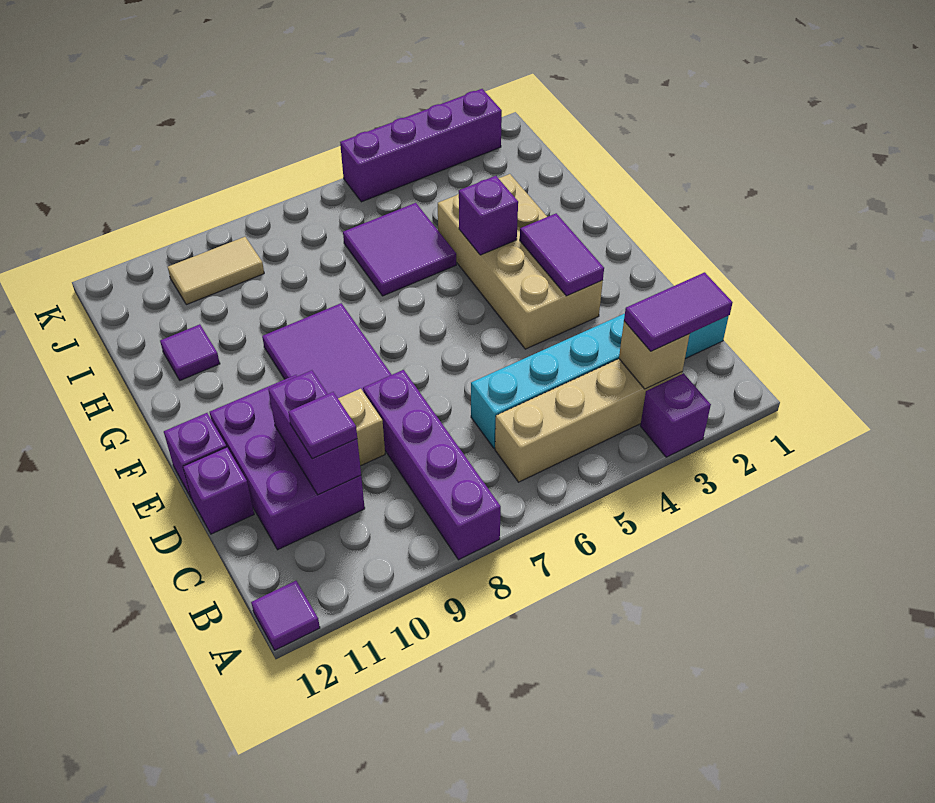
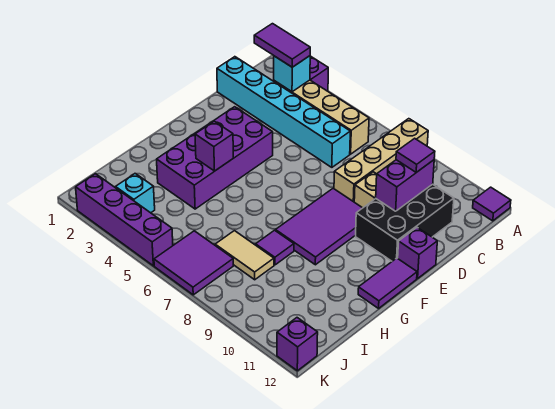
purple brick A8:D8 level 1 -> tan brick A8:D8 level 1
tan brick B3 level 2 -> cyan brick B3 level 2
purple brick C10:E11 level 1 -> black brick C10:E11 level 1
purple brick D12 level 1 -> purple brick K12 level 1
tan brick E3:H4 level 1 -> purple brick E3:H4 level 1
purple tile E3:F3 level 2 -> purple tile F12:G12 level 1
purple tile H5:I6 level 1 -> purple tile J6:K7 level 1
purple tile H11 level 1 -> purple tile H8 level 1
none -> cyan brick J3 level 1
tan tile J9:J10 level 1 -> tan tile I7:I8 level 1

